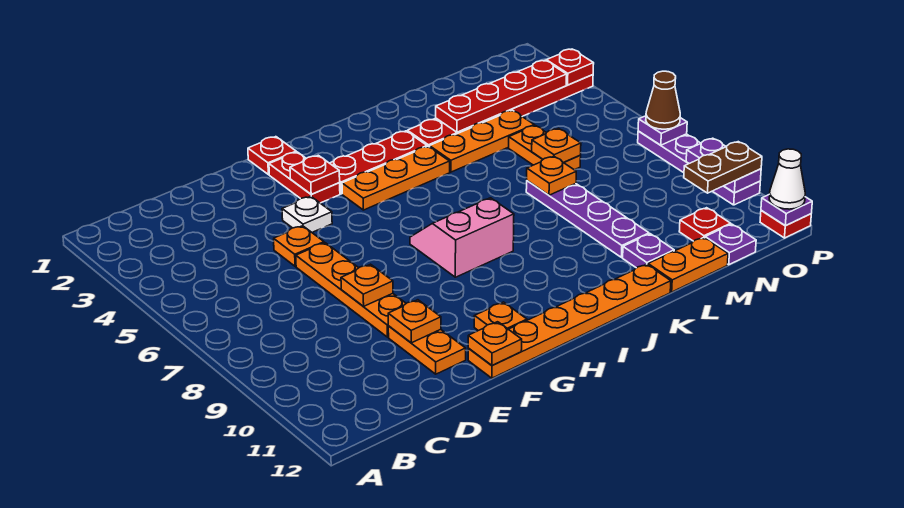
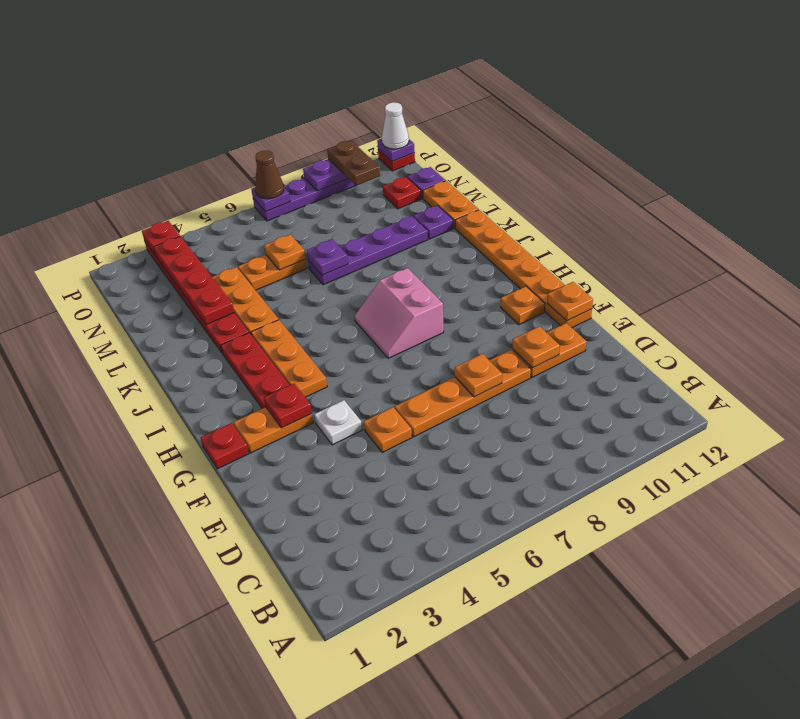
red plate G2:G3 level 1 -> orange plate G2:G3 level 1
orange plate L7 level 2 -> purple plate L7 level 2

